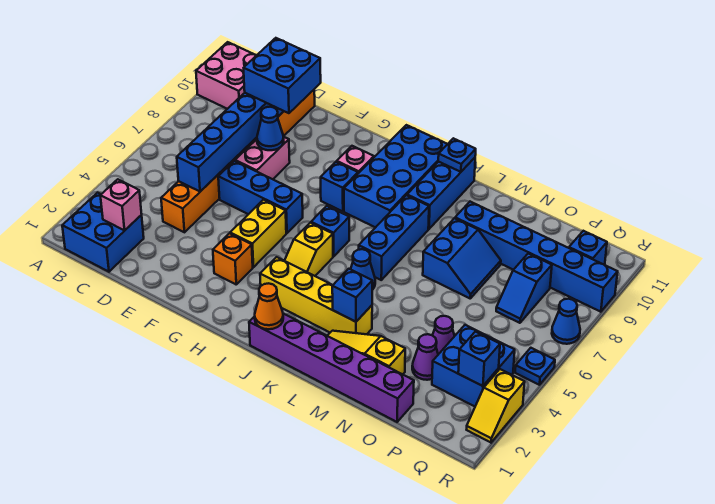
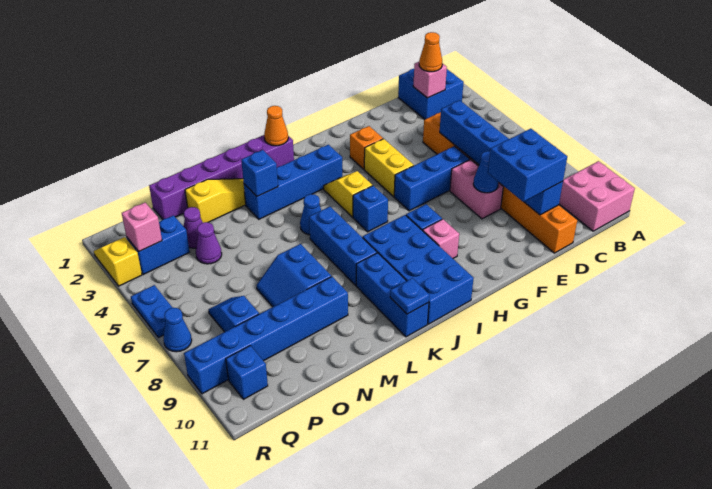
none -> orange cone C2 level 3
yellow brick I3:L3 level 1 -> blue brick I3:L3 level 1
blue brick P3:Q4 level 1 -> blue brick P3:Q3 level 1
blue brick Q3 level 2 -> pink brick Q3 level 2
blue plate R5 level 1 -> blue plate R5:R6 level 1

